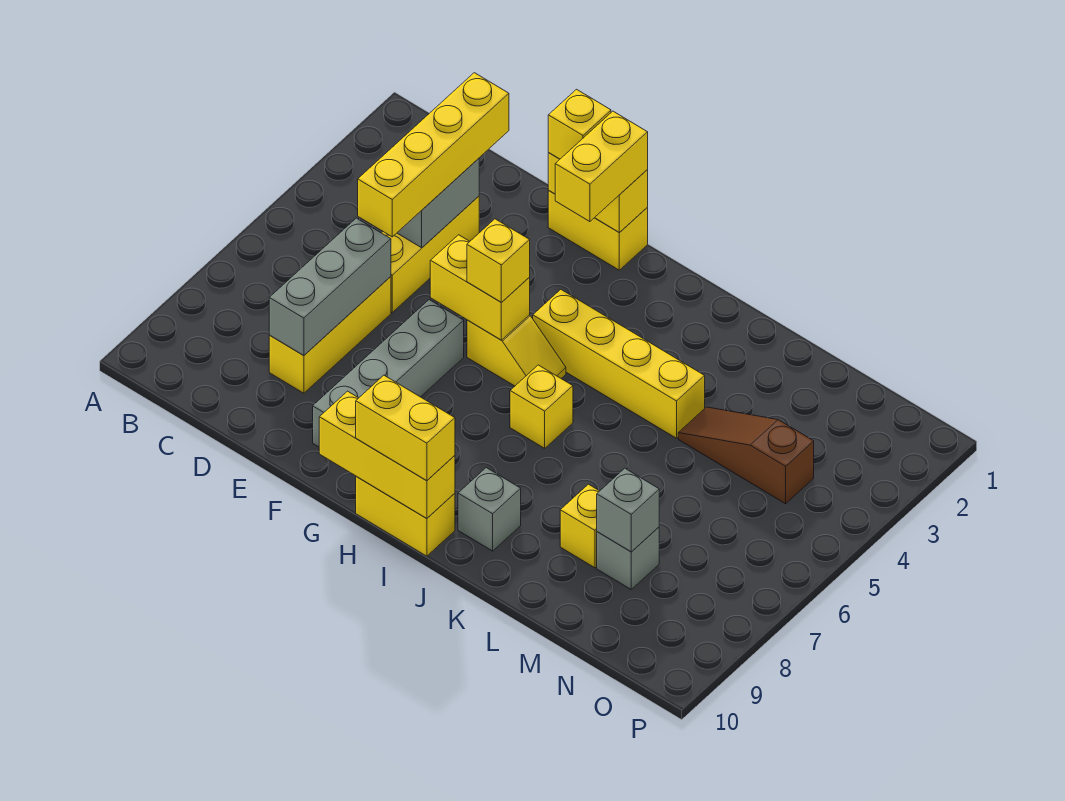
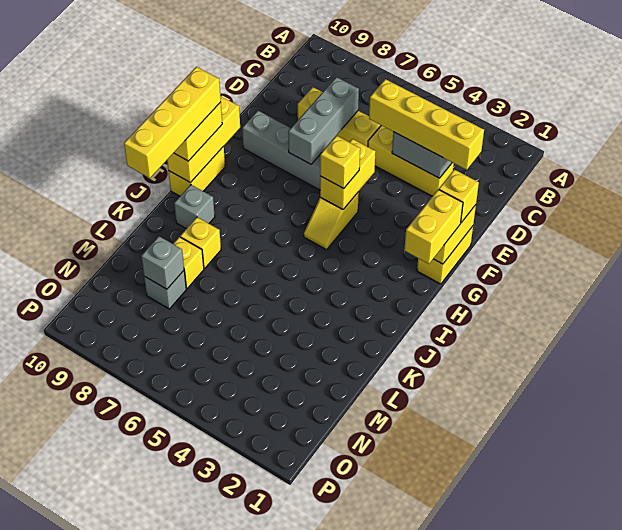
grey brick D6:D8 level 2 -> grey brick D7:F7 level 2
yellow brick G1:G2 level 3 -> yellow brick G1:H1 level 3
yellow brick H4:K4 level 1 -> yellow brick H10:K10 level 4
yellow brick I6 level 1 -> yellow brick K8 level 1
brown slope L4:N4 level 1 top N -> none

